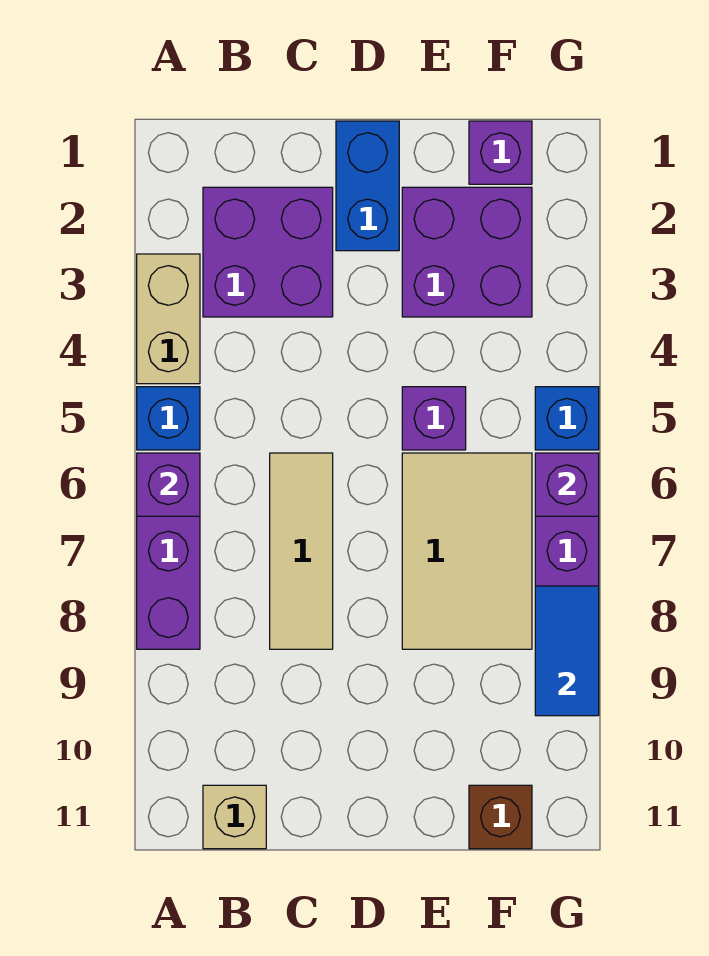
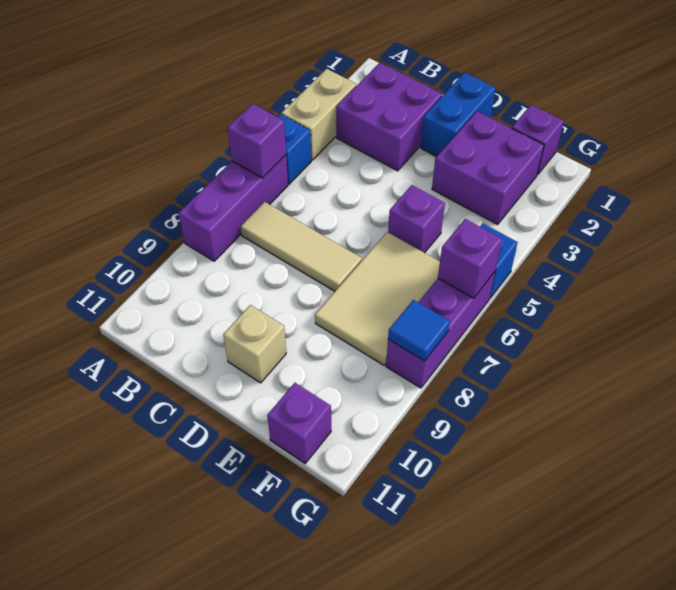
tan brick B11 level 1 -> tan brick D10 level 1
tan tile C6:C8 level 1 -> tan tile B7:D7 level 1
brown brick F11 level 1 -> purple brick F11 level 1
blue tile G8:G9 level 2 -> blue tile G8 level 2

